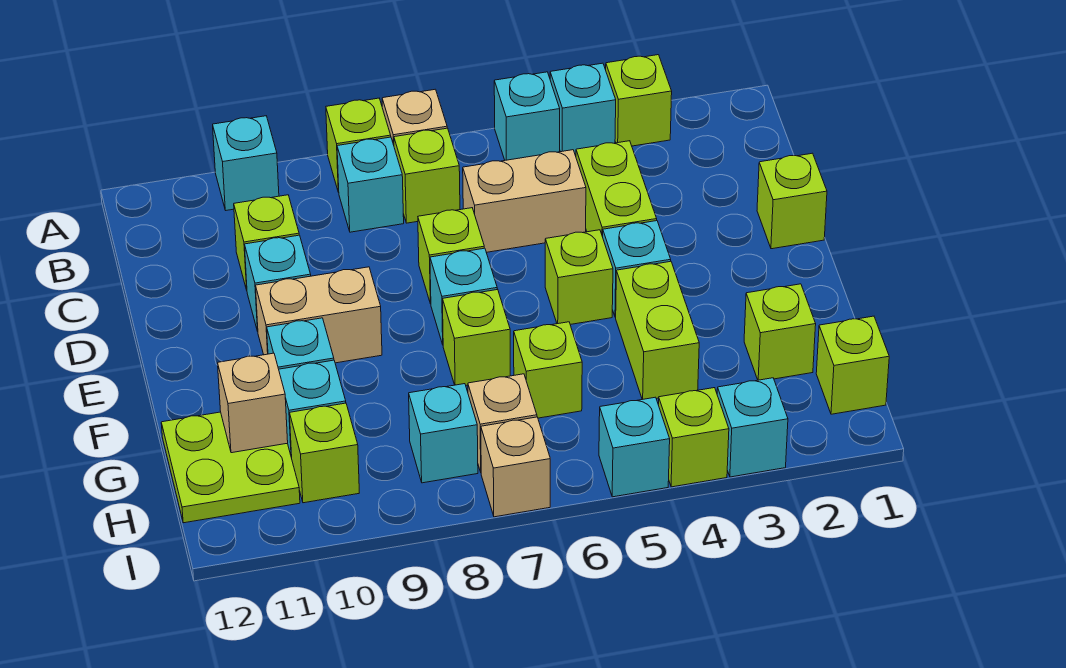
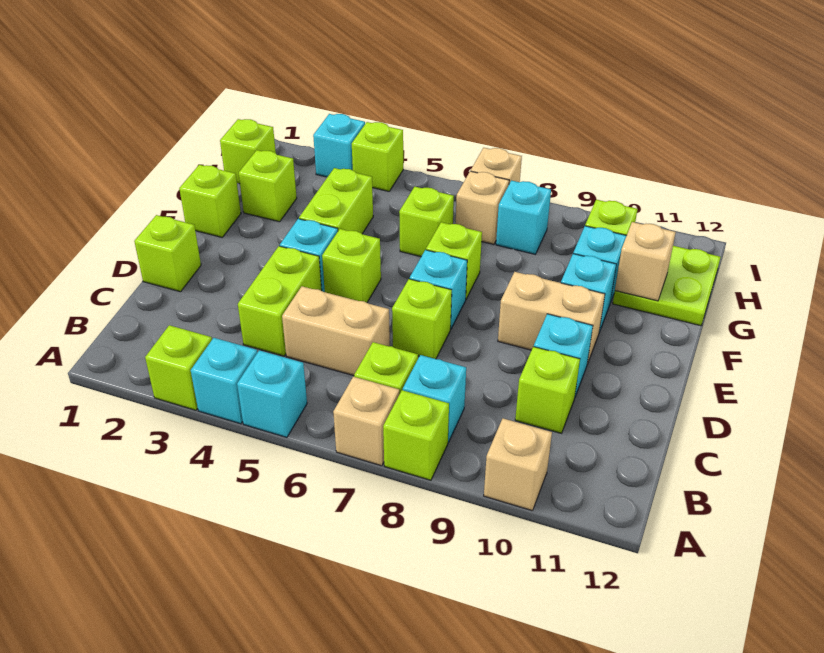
cyan brick A10 level 1 -> tan brick A10 level 1
none -> lime brick F1 level 1
cyan brick I5 level 1 -> none

